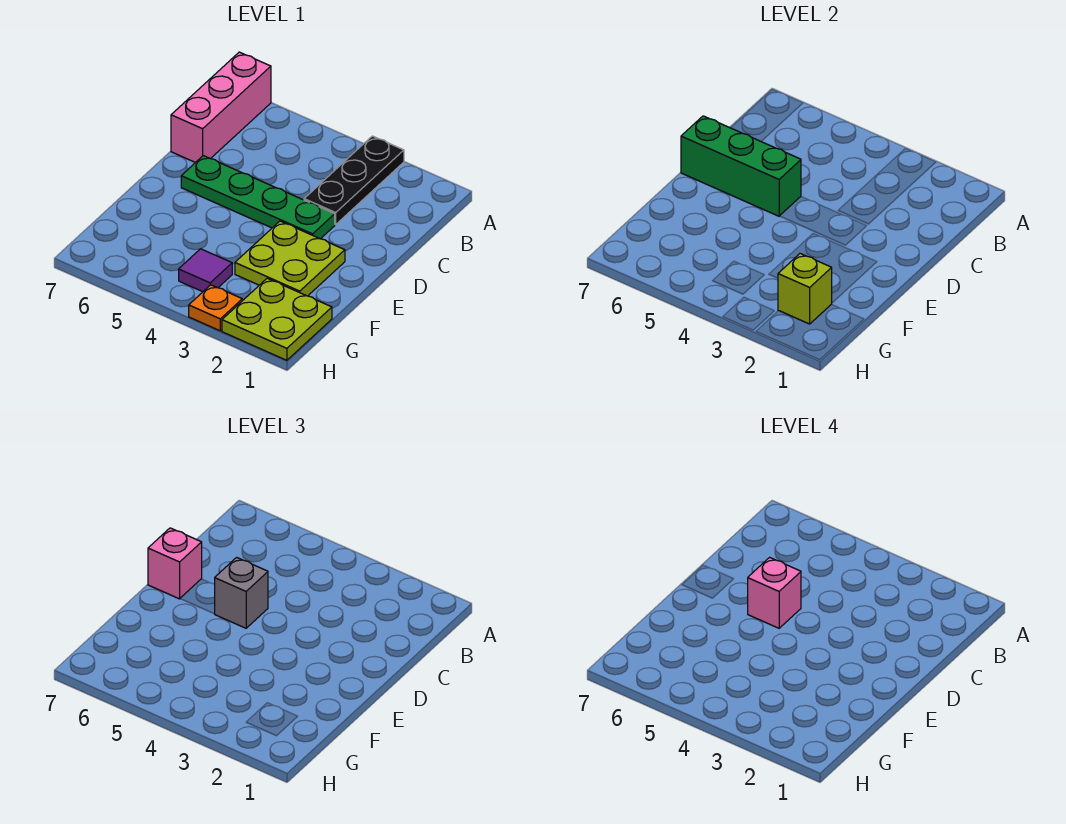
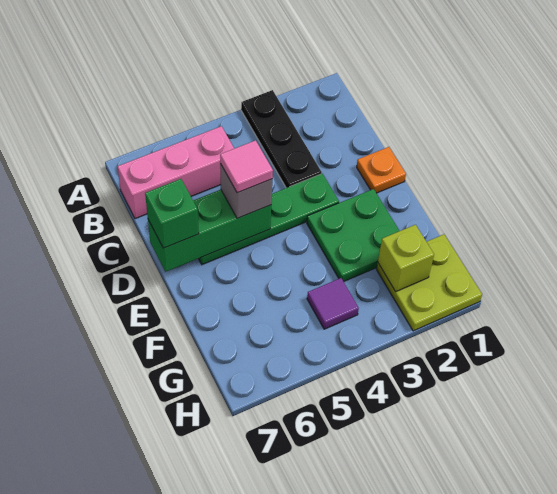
pink brick A7:C7 level 1 -> pink brick B5:B7 level 1
pink brick D5 level 4 -> pink tile D5 level 4
pink brick D7 level 3 -> green brick D7 level 3
lime plate E2:F3 level 1 -> green plate E2:F3 level 1
orange plate H3 level 1 -> orange plate D1 level 1

